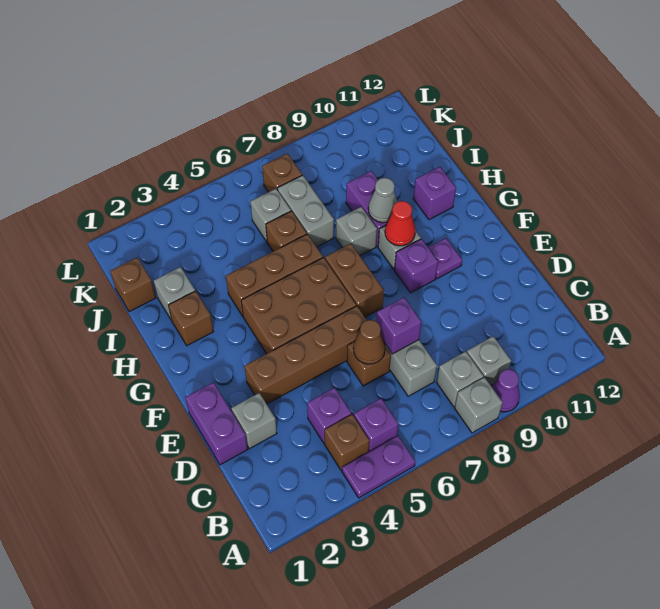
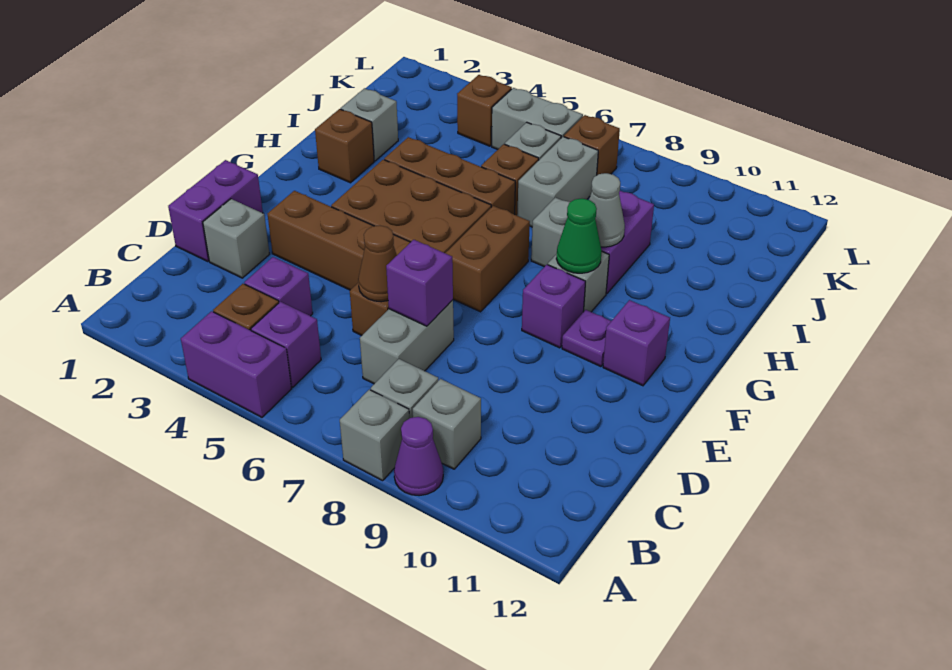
purple plate A4:A5 level 1 -> purple brick A4:A5 level 1
red cone G9 level 2 -> green cone G9 level 2
purple brick H11 level 1 -> purple brick F11 level 1
brown brick J1 level 1 -> brown brick K4 level 1
none -> grey brick K5:K6 level 1

